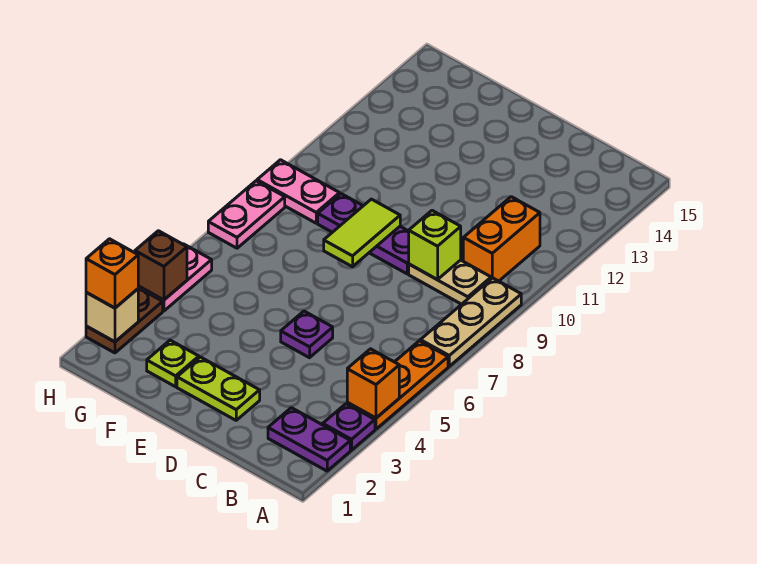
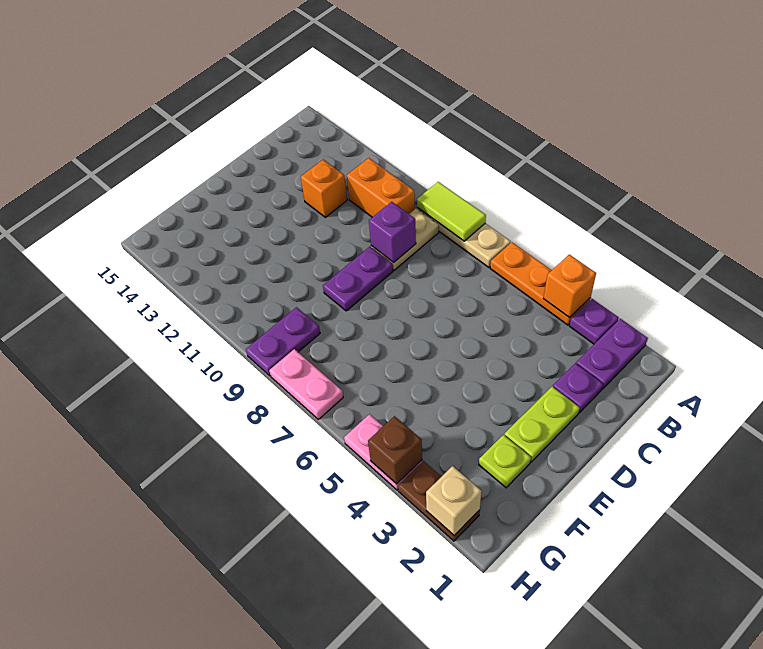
lime brick C9 level 2 -> purple brick C9 level 2
purple plate D5 level 1 -> purple plate C2 level 1
purple plate D9:F9 level 1 -> purple plate D9:E9 level 1
lime tile E8:E9 level 2 -> lime tile A8:A9 level 2
pink plate G9:H9 level 1 -> purple plate G9:H9 level 1
orange brick H2 level 3 -> orange brick C12 level 1

